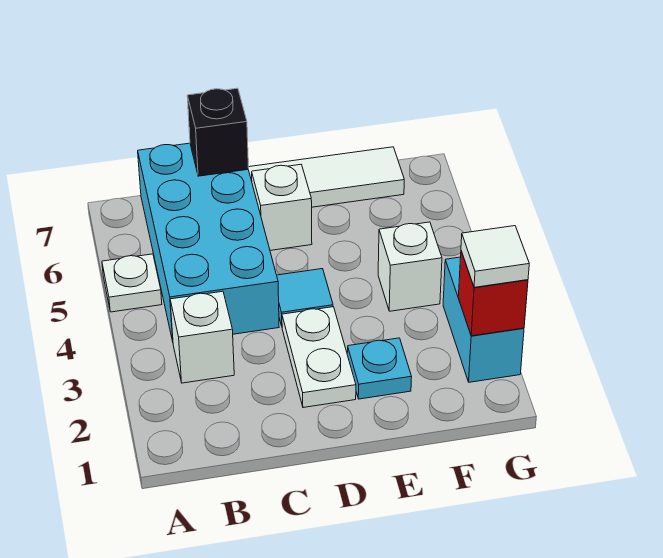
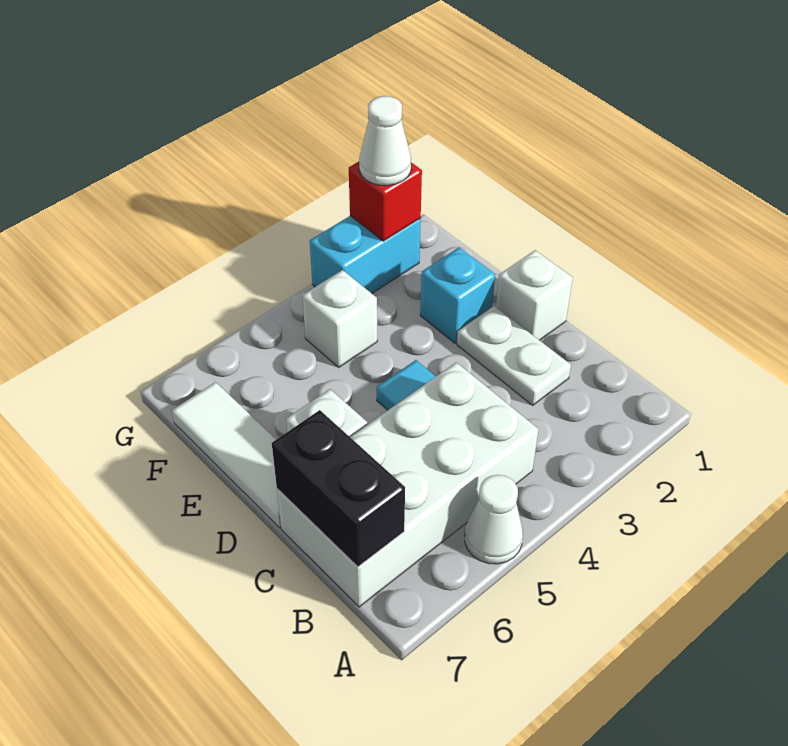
white plate A5 level 1 -> white cone A5 level 1
white brick B3 level 1 -> white brick D1 level 1
cyan brick B4:C7 level 1 -> white brick B4:C7 level 1
black brick C7 level 2 -> black brick B7:C7 level 2
white plate D2:D3 level 1 -> white plate C2:D2 level 1
cyan plate E2 level 1 -> cyan brick E2 level 1
white tile G2 level 3 -> white cone G2 level 3

